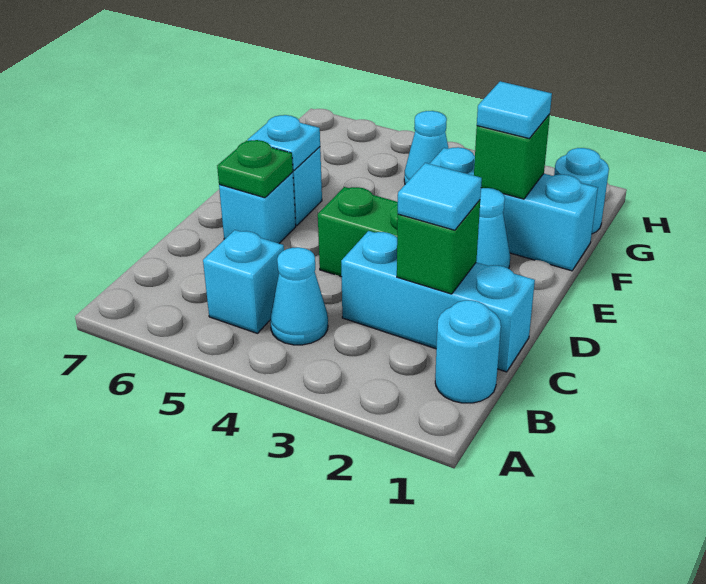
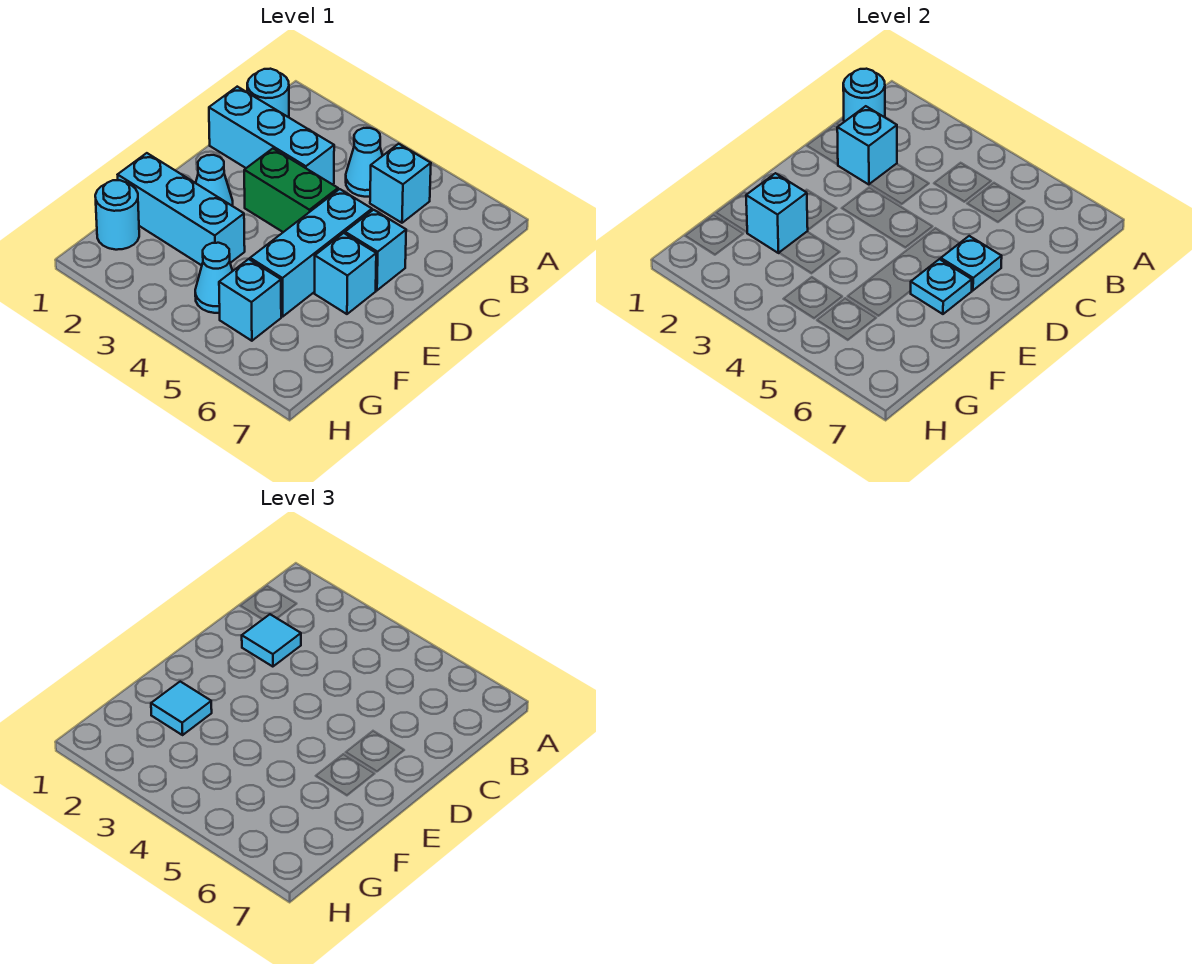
none -> cyan round brick B1 level 2
green brick C2 level 2 -> cyan brick C2 level 2
none -> cyan brick D5:F5 level 1
green plate D6 level 2 -> cyan plate D6 level 2
green brick F2 level 2 -> cyan brick F2 level 2
none -> cyan brick G5 level 1

